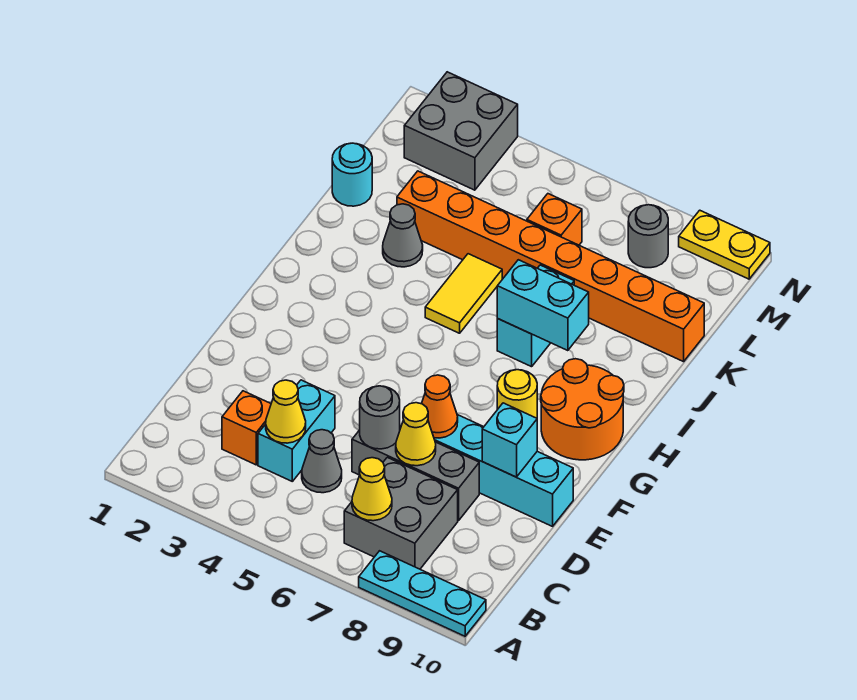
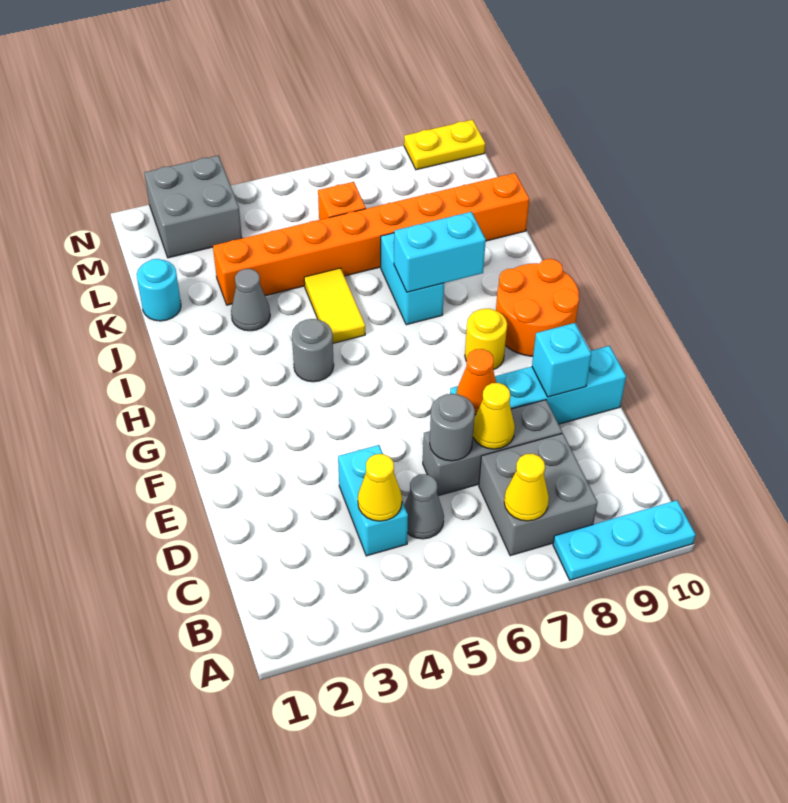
orange brick C3 level 1 -> none
grey round brick M8 level 1 -> grey round brick H4 level 1

